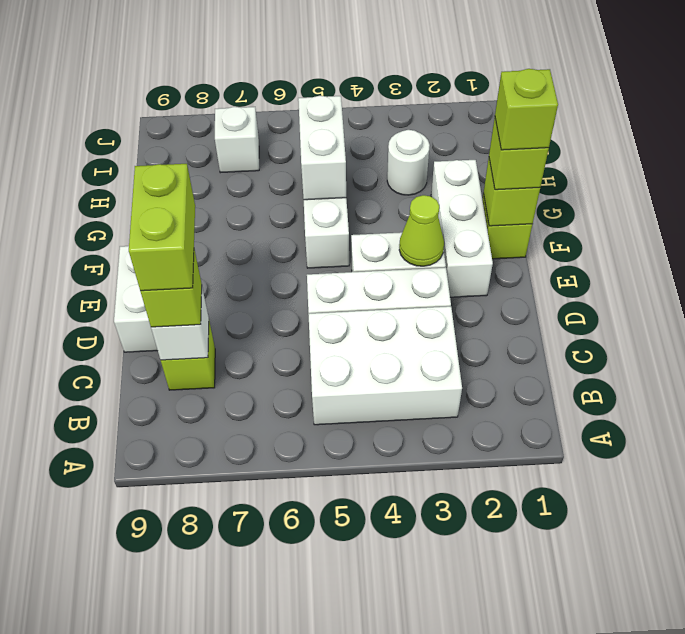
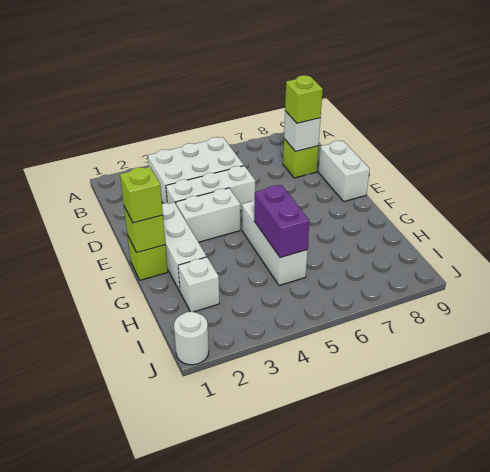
lime brick C8:D8 level 4 -> none
lime cone E3 level 2 -> none
lime brick F1 level 4 -> none
white brick G5:H5 level 2 -> purple brick G5:H5 level 2
white round brick H3 level 1 -> white round brick J1 level 1
white brick I7 level 1 -> white brick H2 level 1

